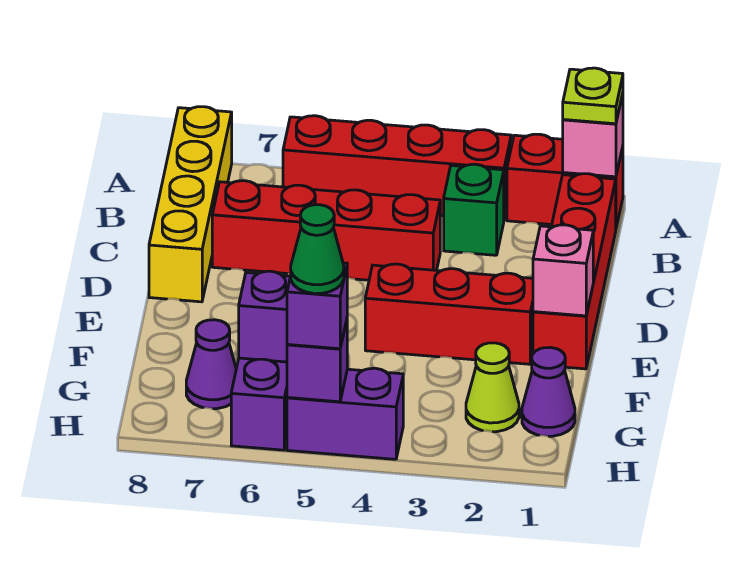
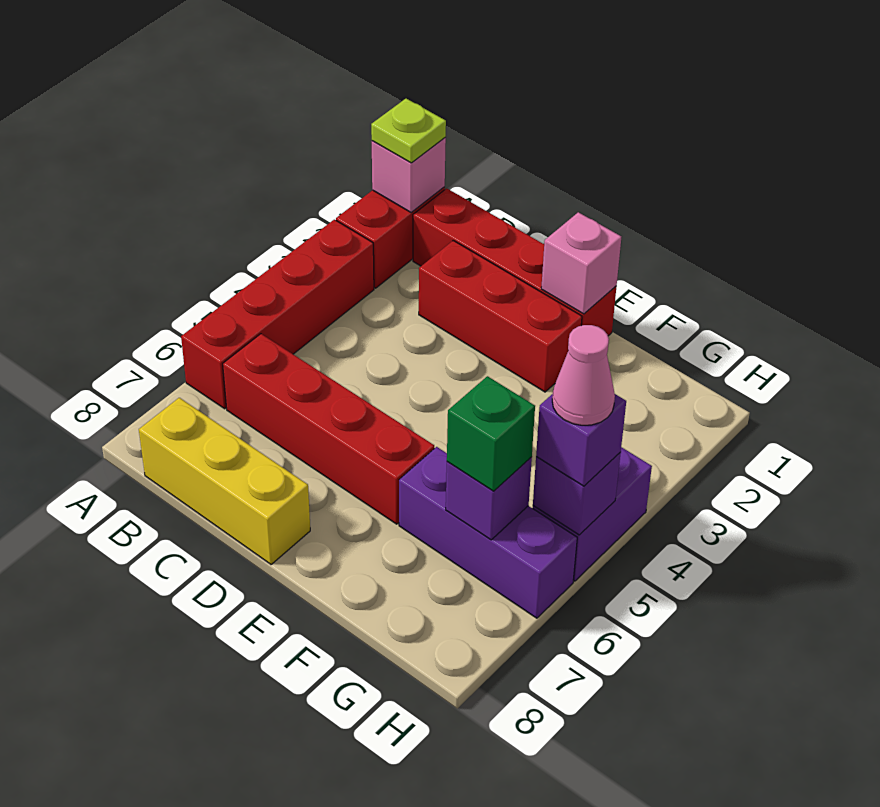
yellow brick A8:D8 level 1 -> yellow brick B8:D8 level 1
green brick B3 level 1 -> green brick G6 level 3
red brick C4:C7 level 1 -> red brick B6:E6 level 1
red brick E2:E4 level 1 -> red brick C2:E2 level 1
purple cone G1 level 1 -> none
lime cone G2 level 1 -> none
purple cone G7 level 1 -> none
green cone H5 level 4 -> pink cone H5 level 4

